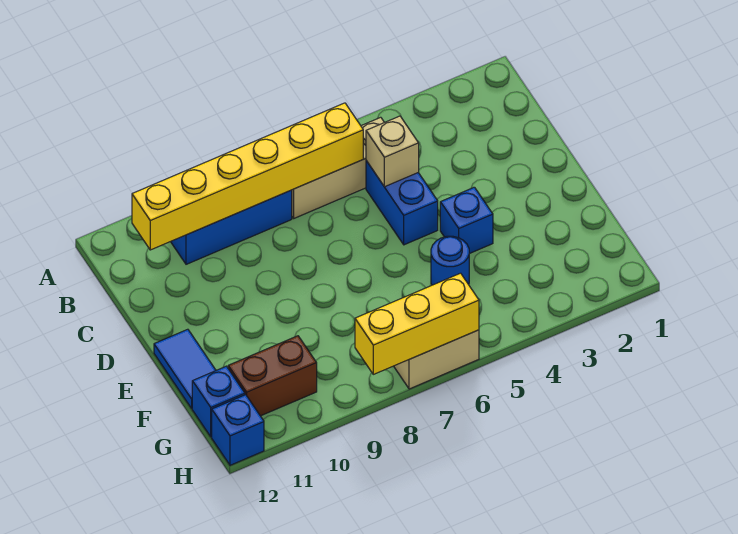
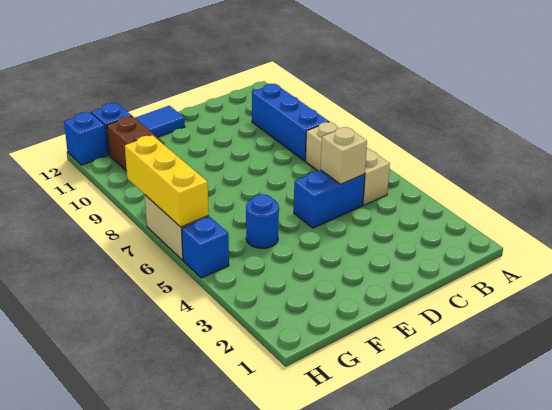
yellow brick B6:B11 level 2 -> none
blue brick E4 level 1 -> blue brick H5 level 1

